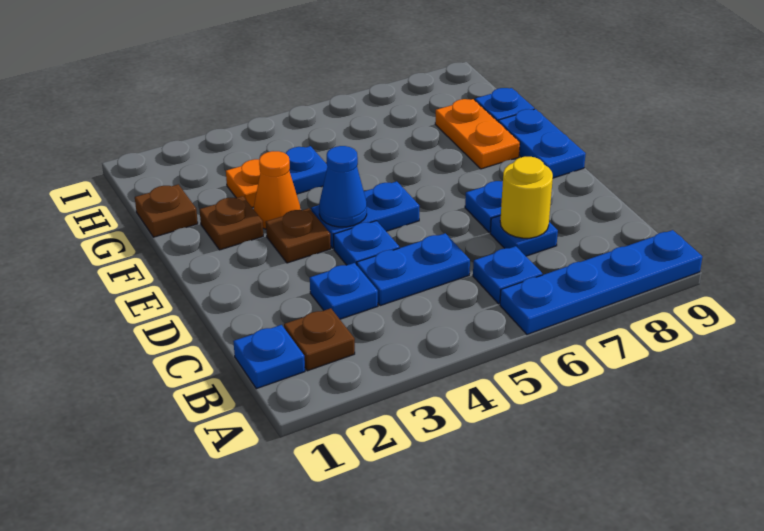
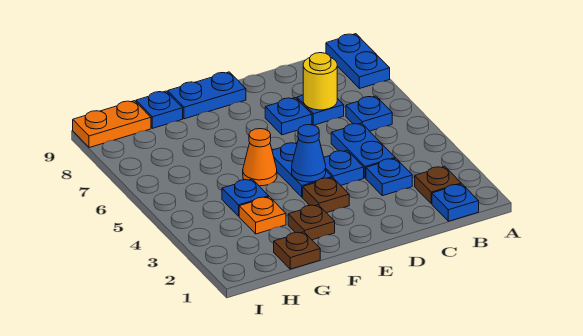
blue plate A6:A9 level 1 -> blue plate A8:A9 level 1
orange cone F3 level 1 -> orange cone F5 level 1
orange plate F8:G8 level 1 -> orange plate H9:I9 level 1

